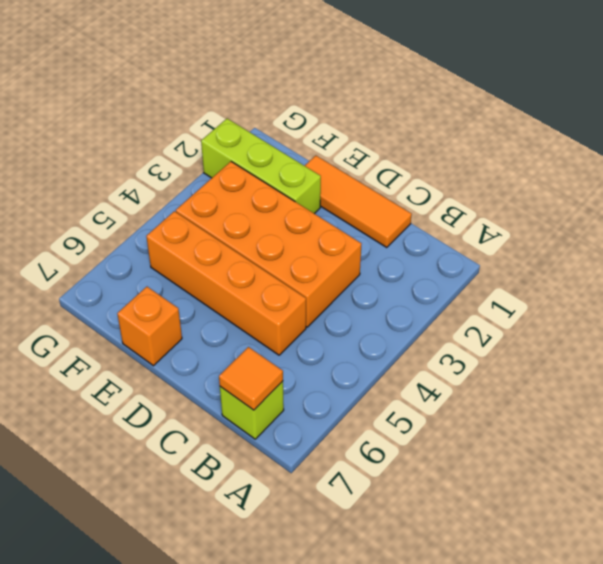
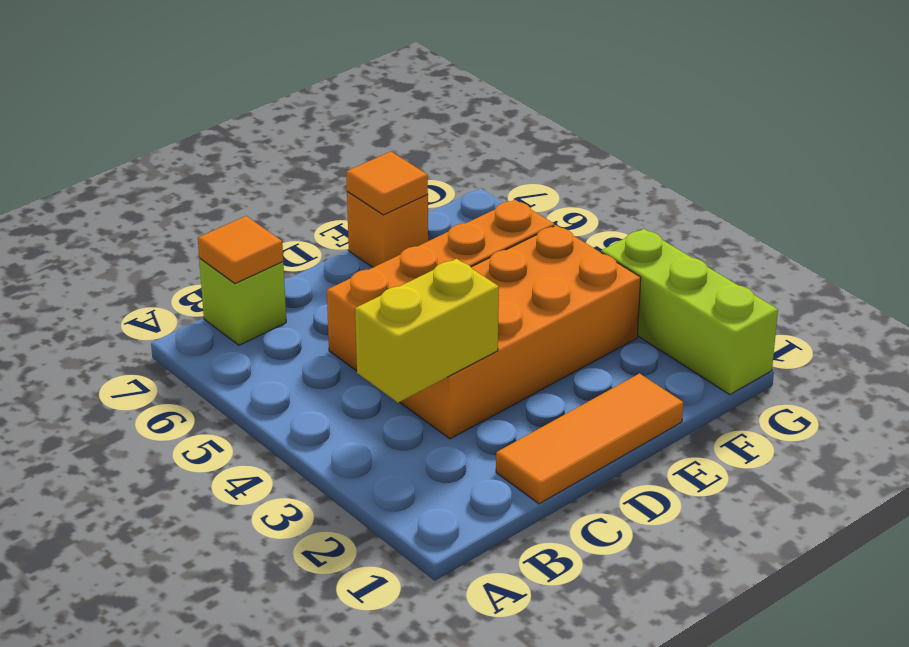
none -> yellow brick B3:C3 level 2
lime brick E2:G2 level 1 -> lime brick G1:G3 level 1
none -> orange tile E7 level 2

